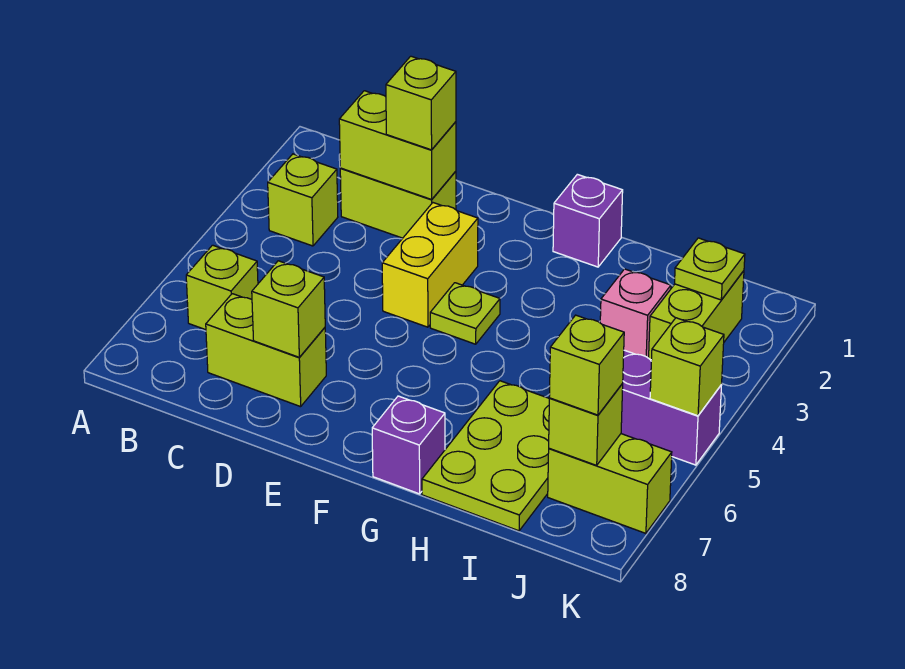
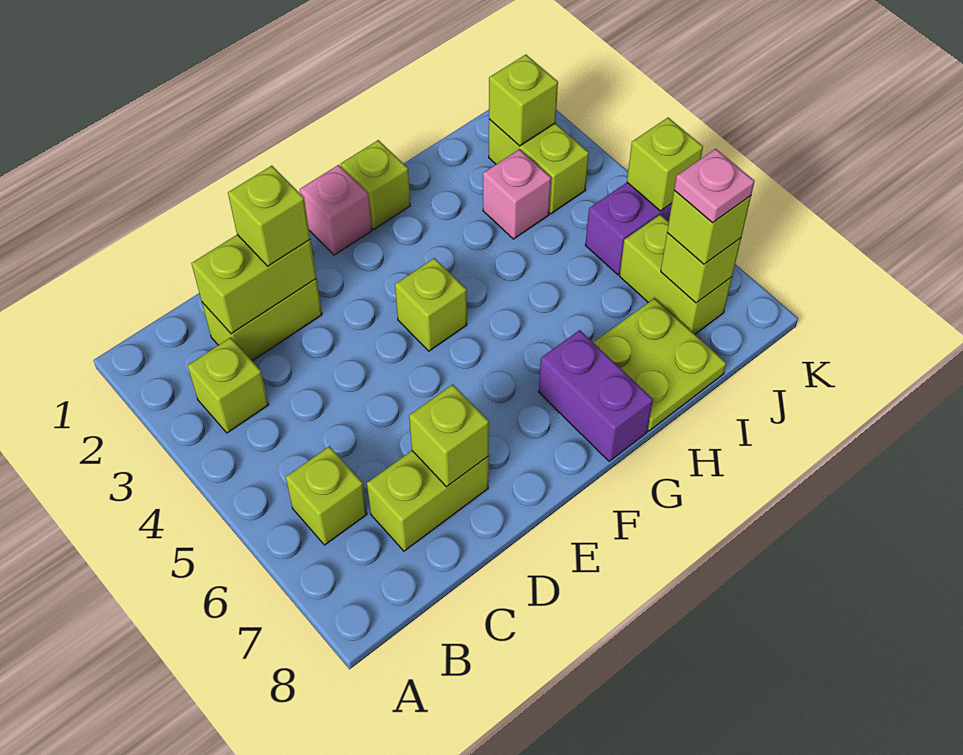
yellow brick E3:E4 level 1 -> none
none -> pink brick F1 level 1
lime plate F4 level 1 -> lime brick F4 level 1
purple brick G1 level 1 -> lime brick G1 level 1
purple brick G8 level 1 -> purple brick G7:G8 level 1
lime plate H6:I8 level 1 -> lime plate H7:I8 level 1
lime plate J2 level 2 -> lime brick J2 level 2
lime brick J7:K7 level 1 -> lime brick J6:J7 level 1
none -> pink plate J7 level 4

